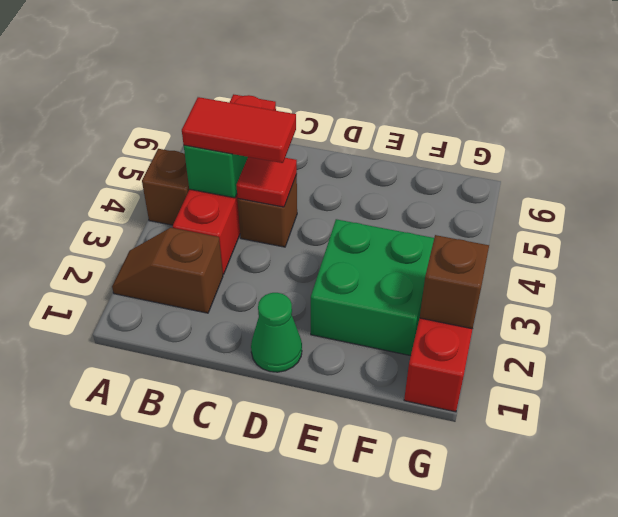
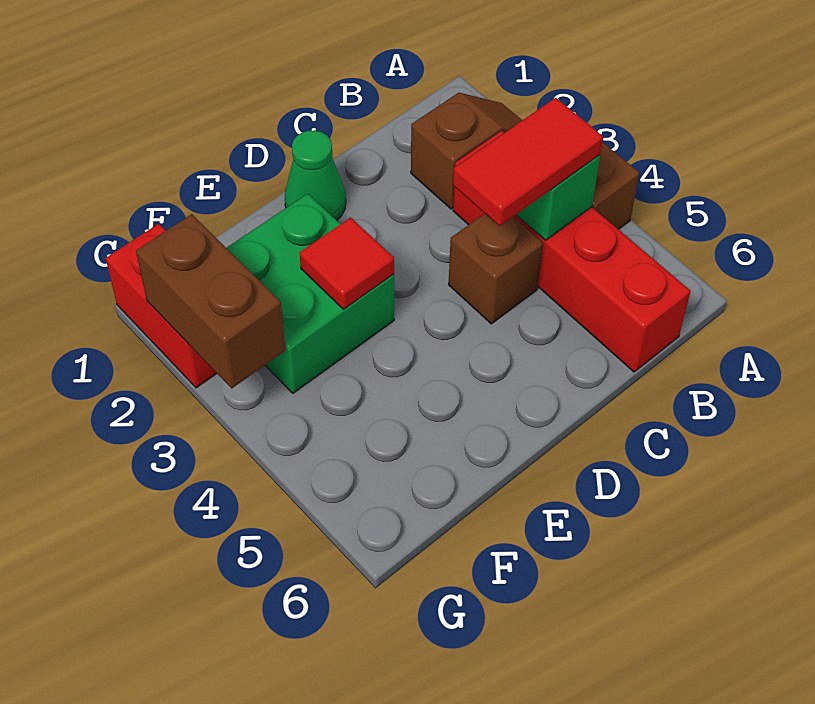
red tile C4 level 2 -> red tile E3 level 2
brown brick G2 level 2 -> brown brick G2:G3 level 2

